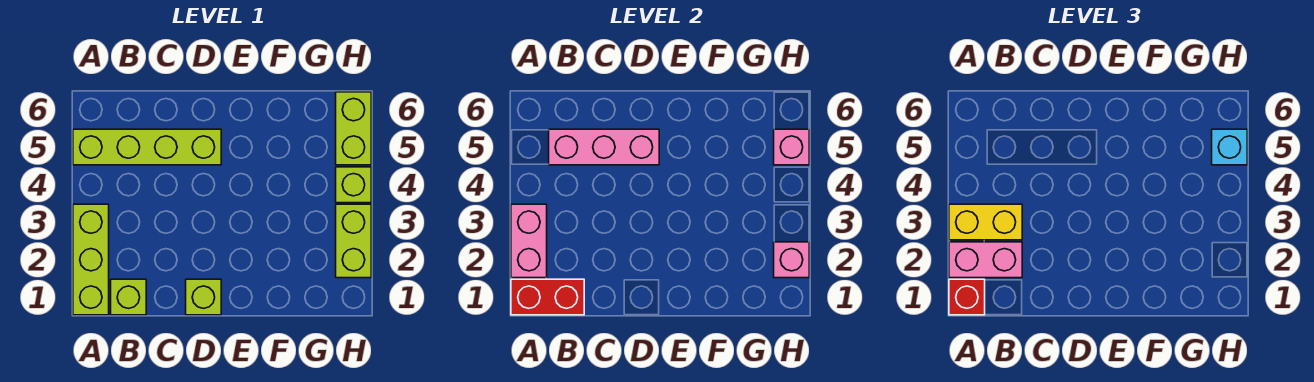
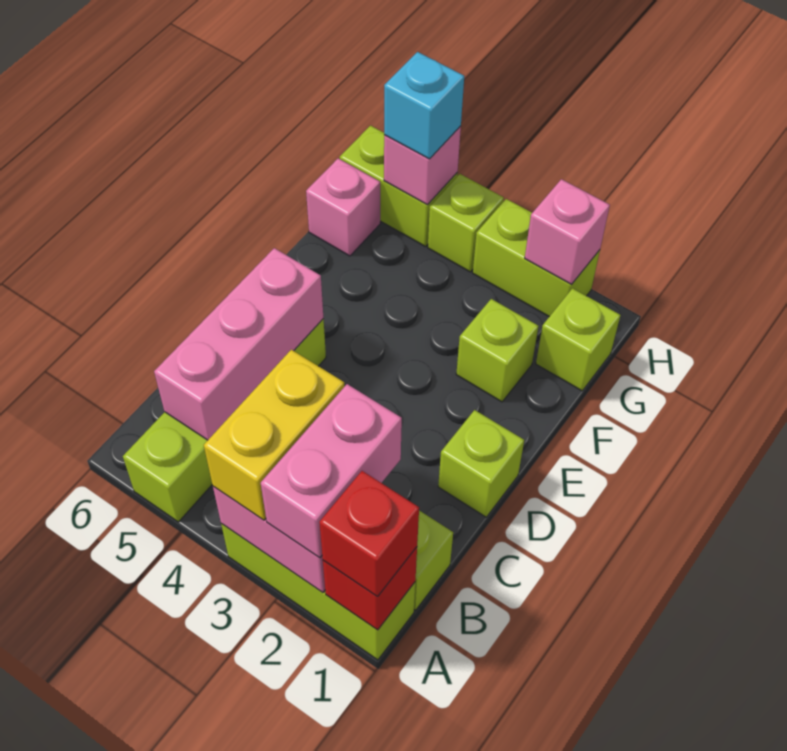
red brick A1:B1 level 2 -> red brick A1 level 2
none -> lime brick F2 level 1
none -> lime brick G1 level 1
none -> pink brick G6 level 1

